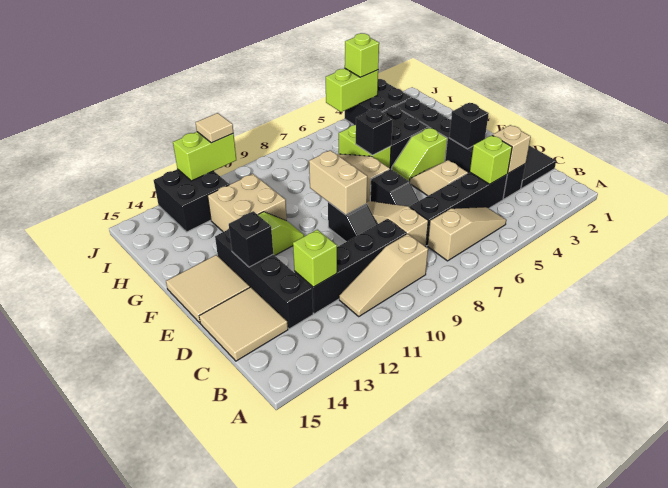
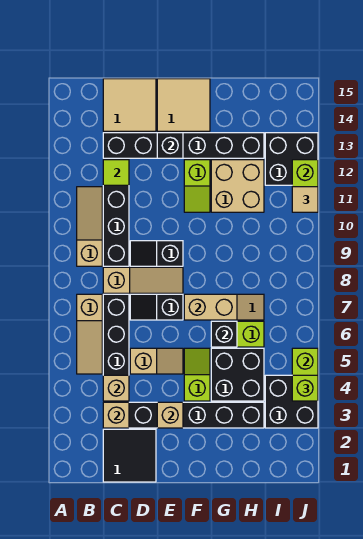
lime brick C4 level 2 -> tan brick C4 level 2
lime brick C12 level 2 -> lime tile C12 level 2
black brick C13:F13 level 1 -> black brick C13:H13 level 1
black brick E3 level 2 -> tan brick E3 level 2
tan brick E9:F9 level 2 -> tan brick F7:G7 level 2

